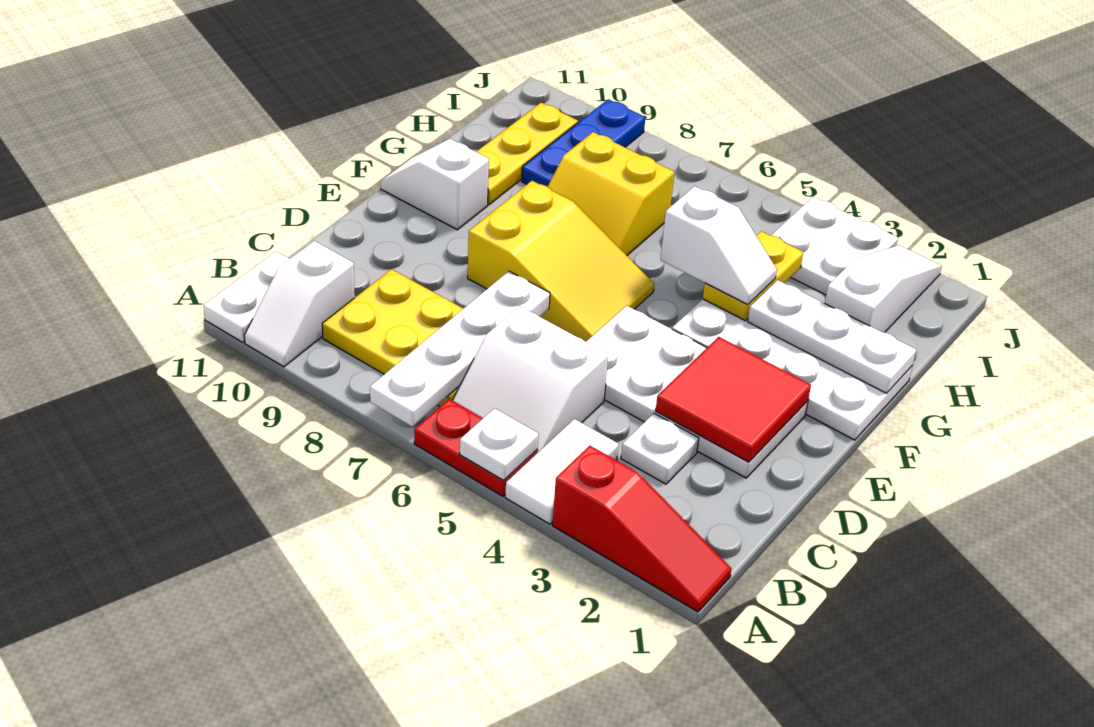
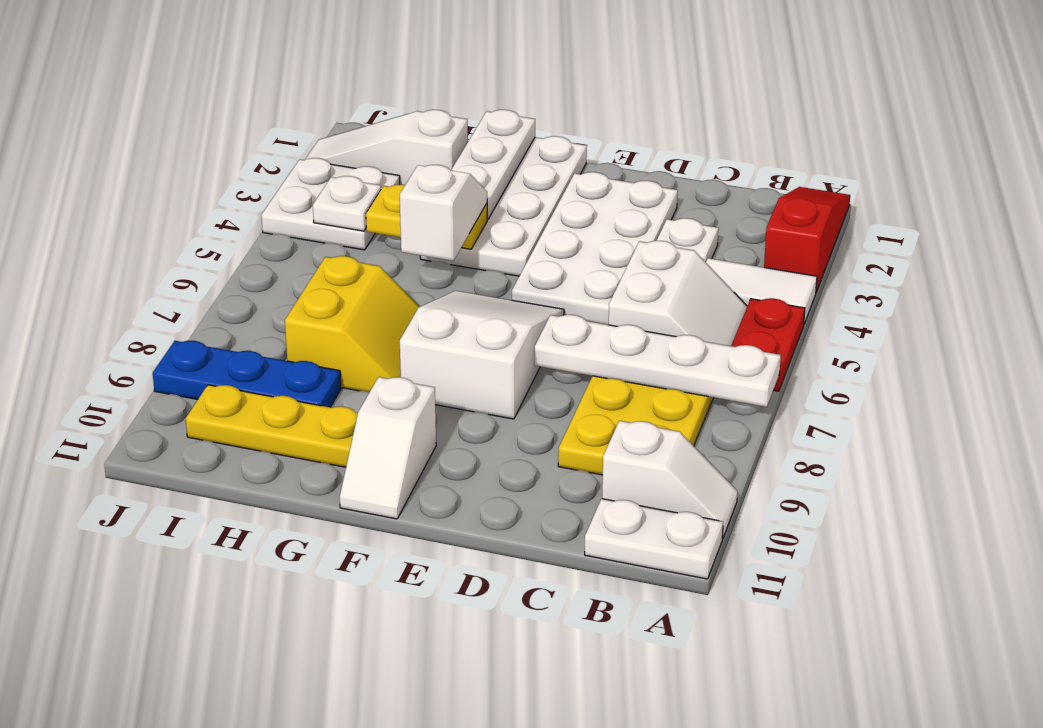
white plate A5 level 2 -> white plate I4 level 2
red tile D2:E3 level 2 -> none
yellow slope E6:F8 level 1 top 8 -> white slope E6:F8 level 1 top 8

